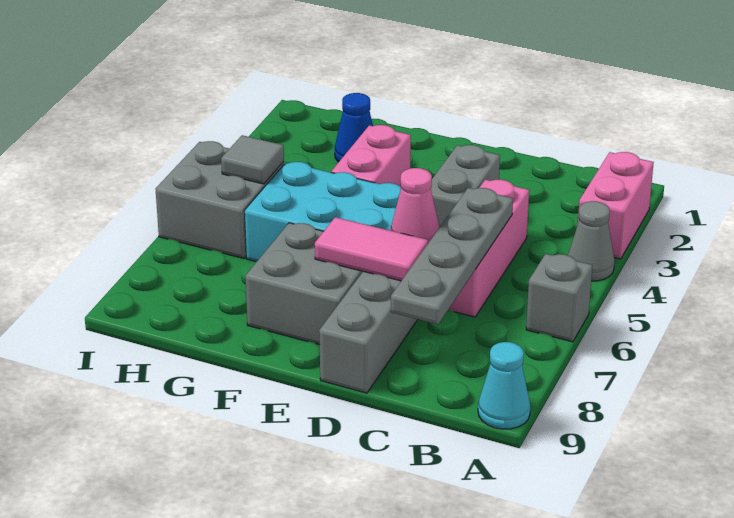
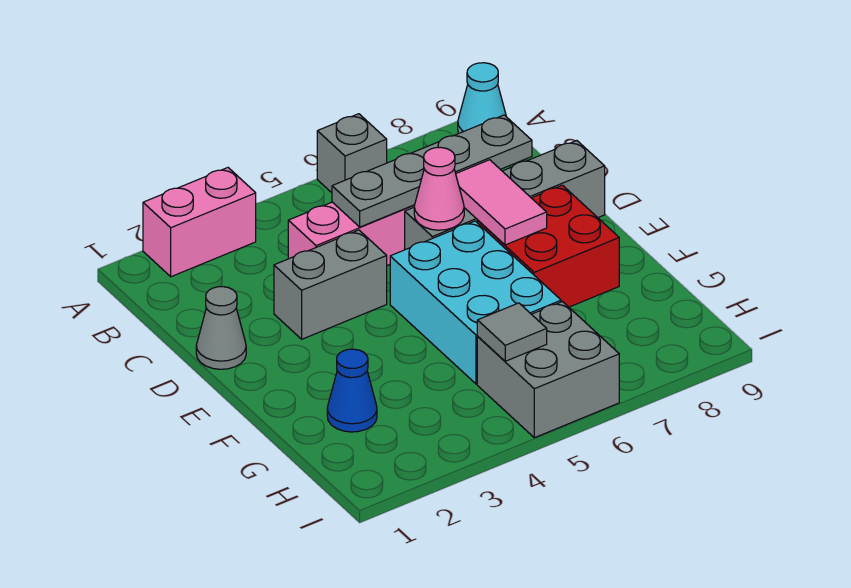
grey cone A4 level 1 -> grey cone D1 level 1
grey brick E7:F8 level 1 -> red brick E7:F8 level 1
pink brick F3:F4 level 1 -> none

